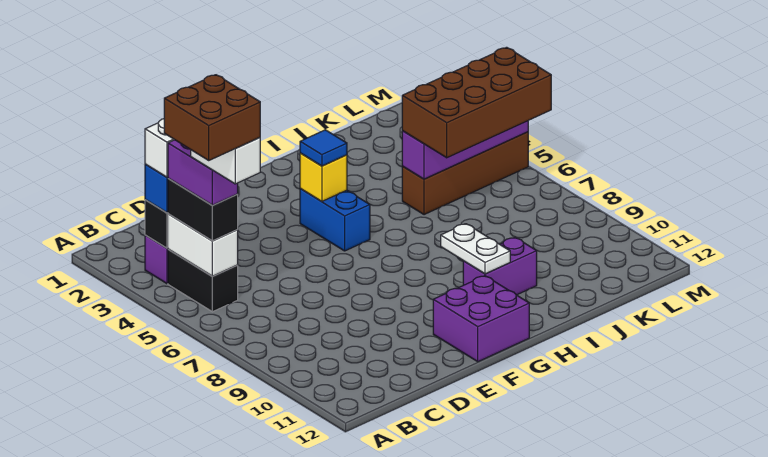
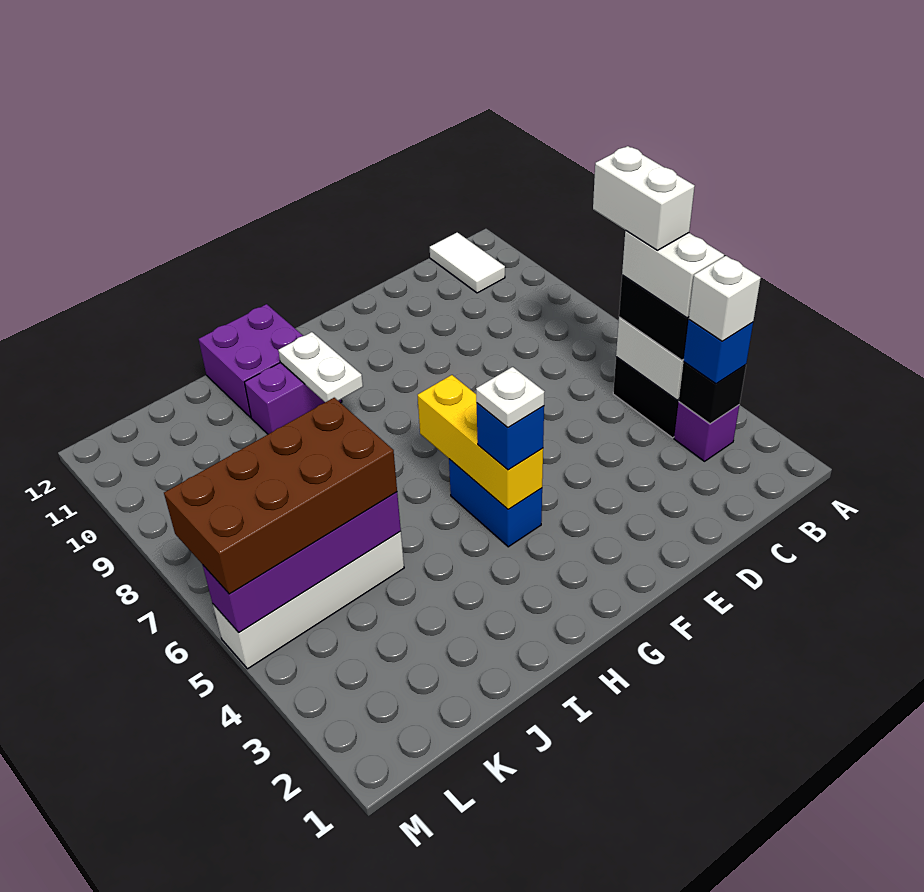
brown brick A5:B6 level 6 -> none
purple brick B4:B5 level 4 -> white brick B4:B5 level 4
none -> white tile B11:B12 level 1
purple brick F11:G12 level 1 -> purple brick H11:I12 level 1
yellow brick G4 level 2 -> yellow brick G4:G6 level 2
blue tile G4 level 3 -> blue brick G4 level 3
none -> white plate G4 level 4
brown brick J5:M5 level 1 -> white brick J5:M5 level 1

